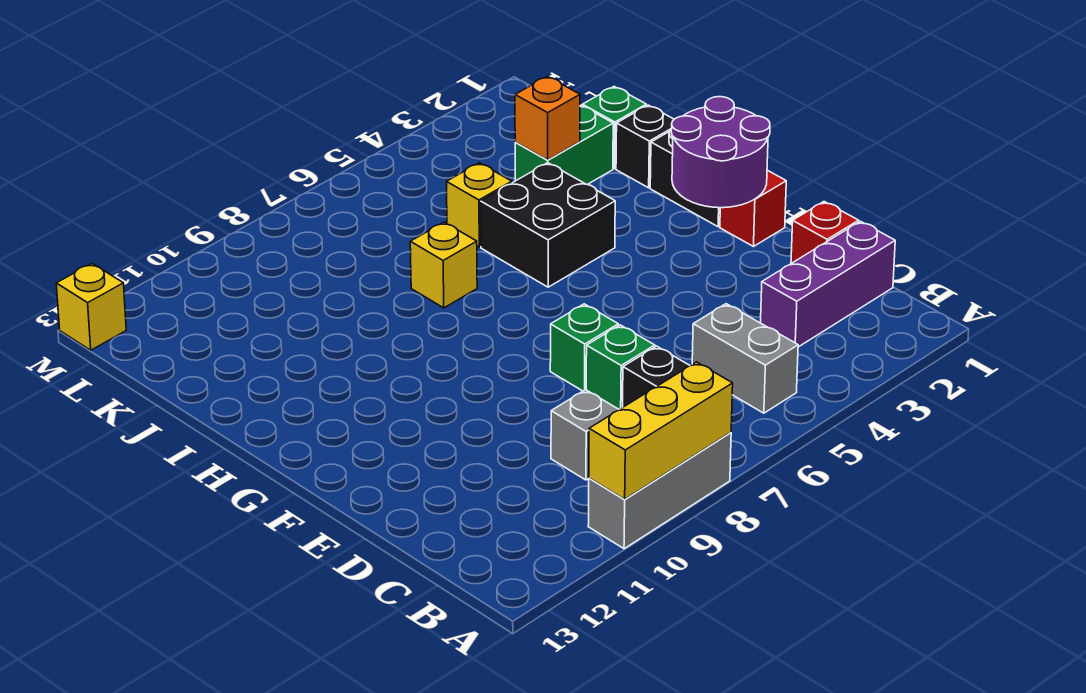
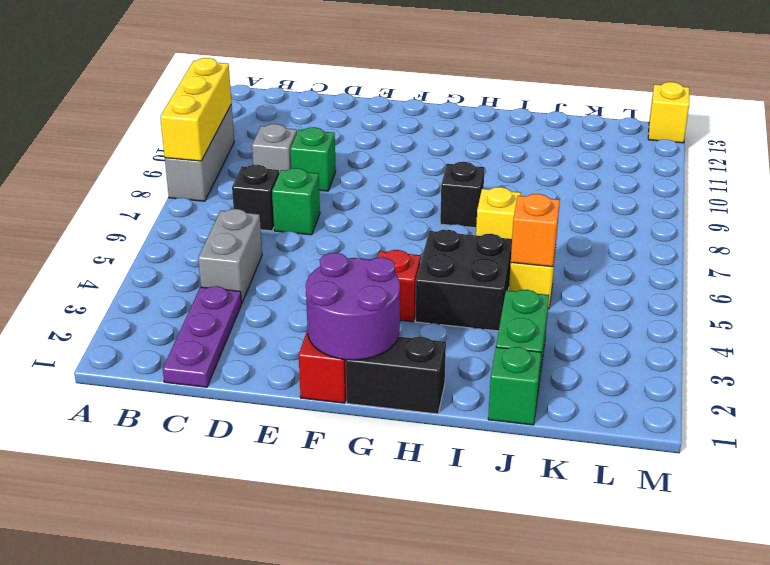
grey brick B5:C5 level 1 -> grey brick C4:C5 level 1
purple brick C1:C3 level 1 -> purple plate C1:C3 level 1
red brick D1 level 1 -> red brick G4 level 1
green brick E7 level 1 -> green brick D9 level 1
black brick I1 level 1 -> black brick H8 level 1
orange brick J3 level 2 -> orange brick J5 level 2

